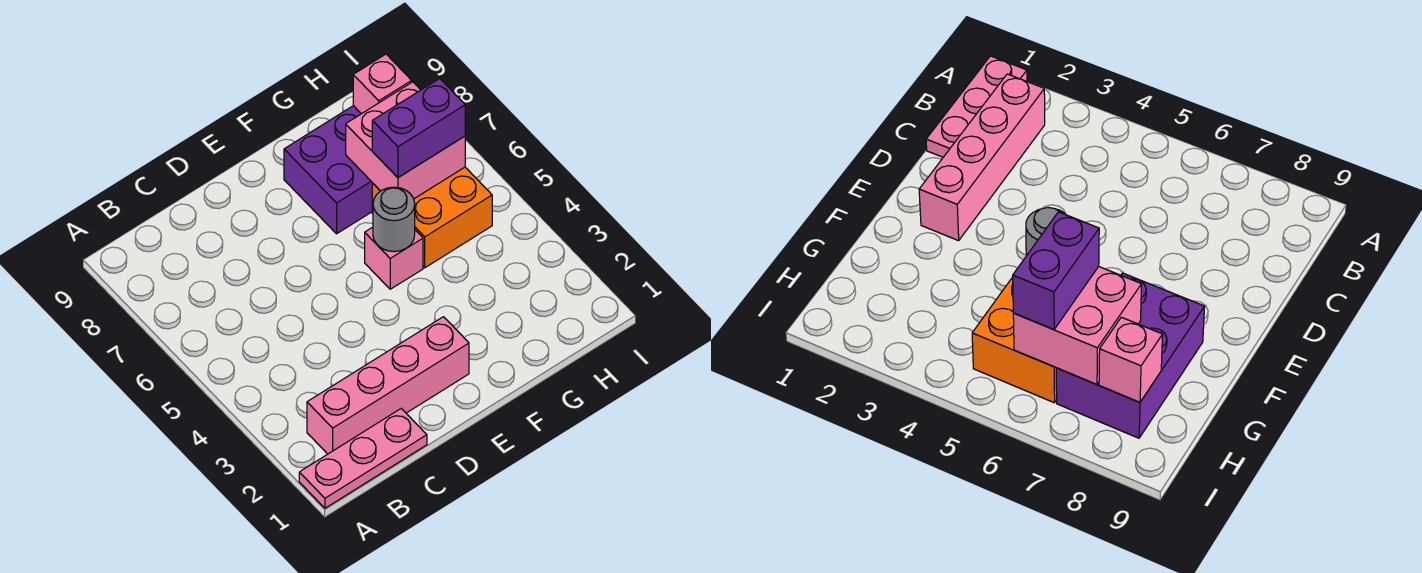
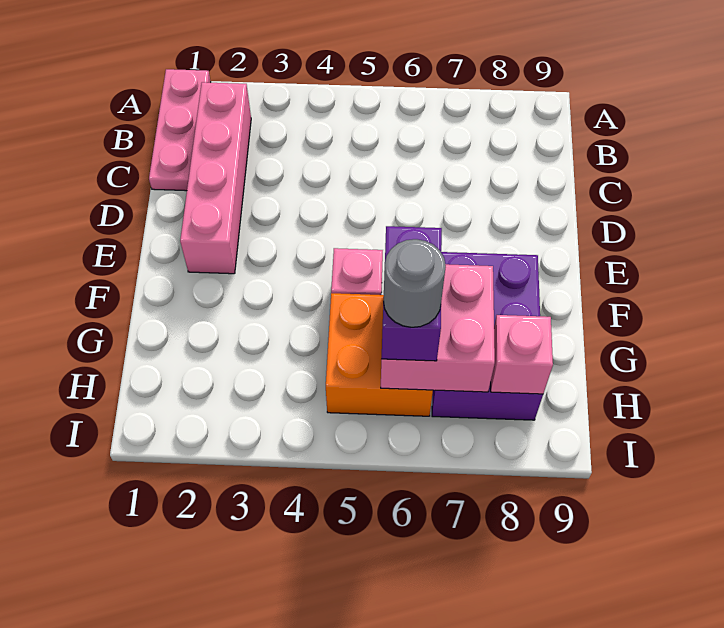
grey round brick F5 level 2 -> grey round brick H6 level 4

